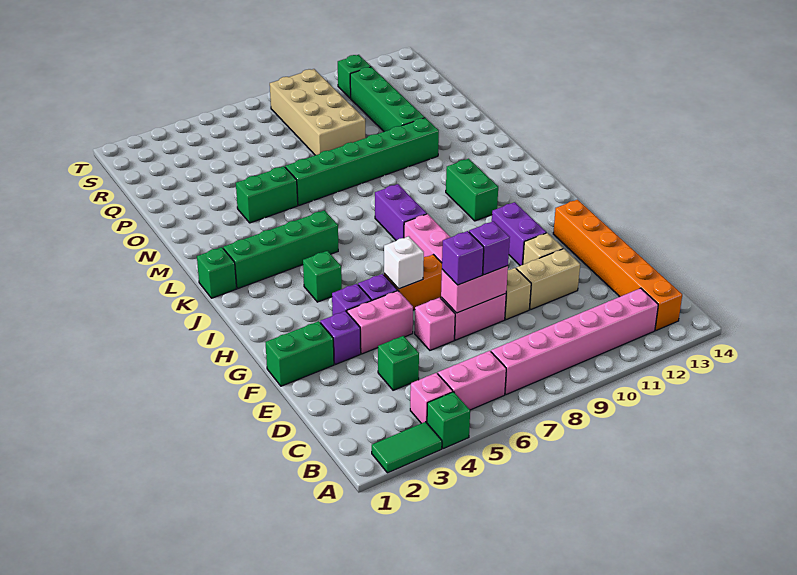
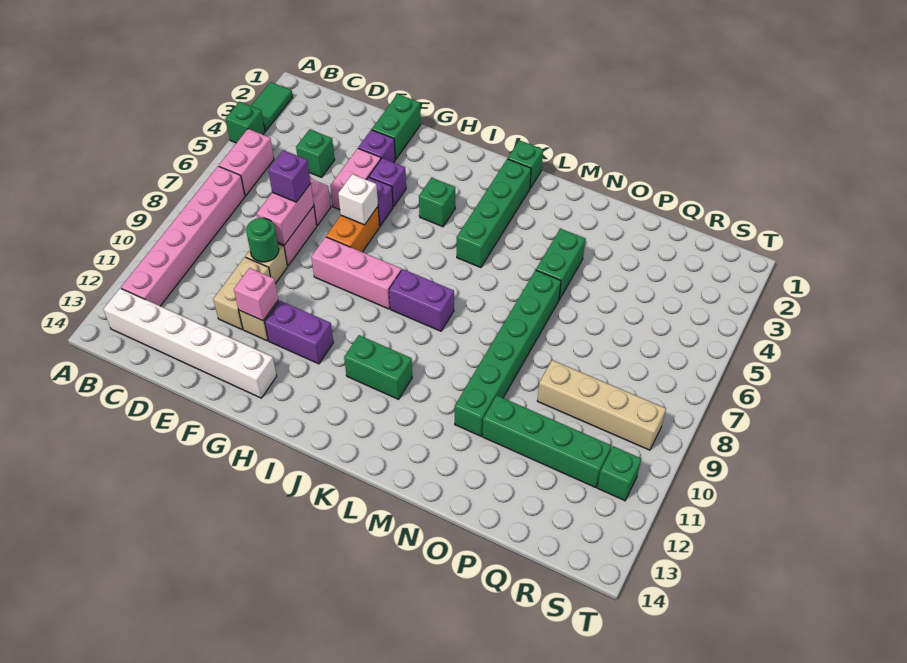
pink brick B4 level 1 -> pink brick F11 level 2
orange brick B13:G13 level 1 -> white brick B13:G13 level 1
purple brick E8 level 3 -> none
none -> green round brick E9 level 2
tan brick P8:S9 level 1 -> tan brick P9:S9 level 1

